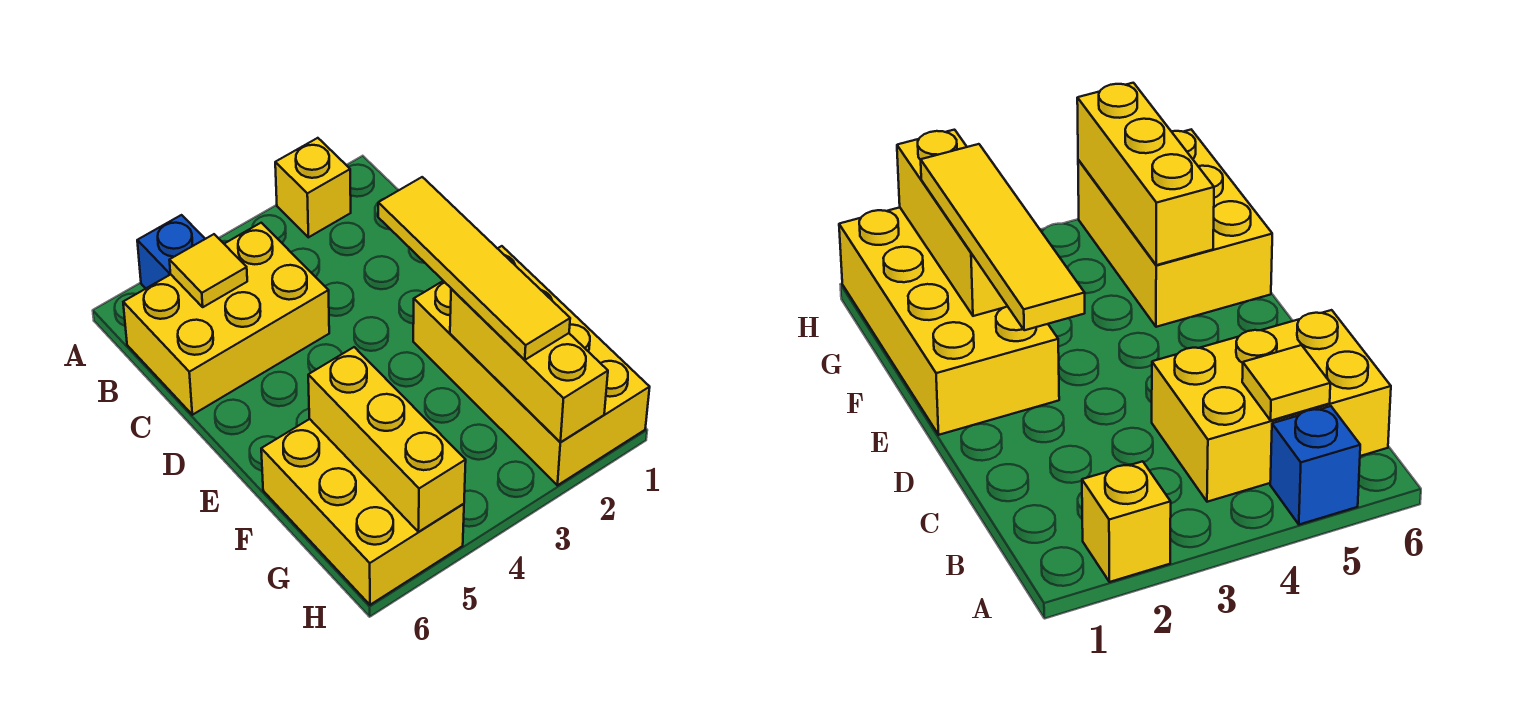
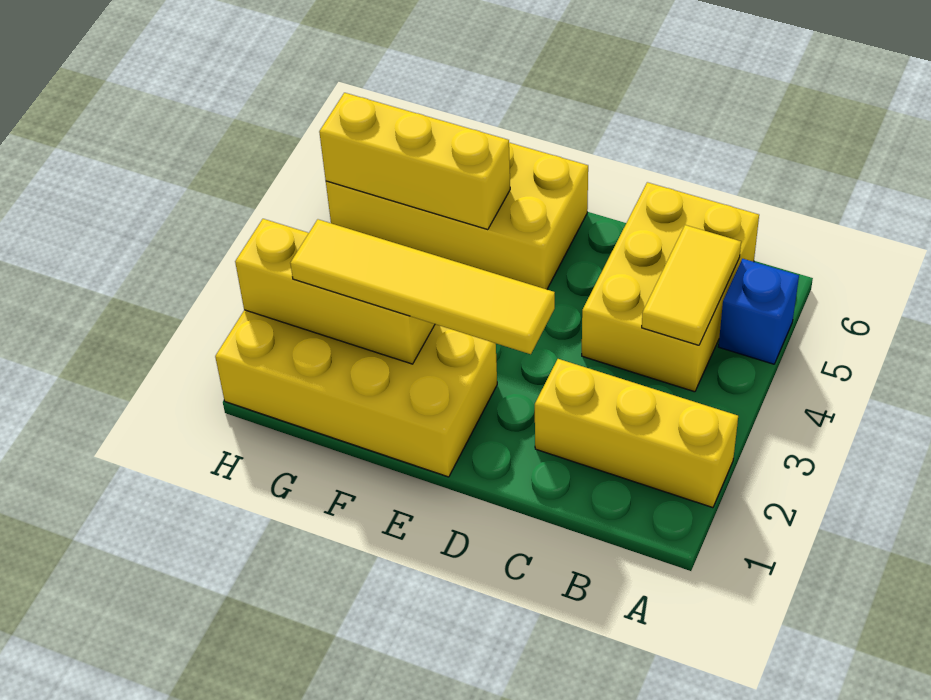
yellow brick A2 level 1 -> yellow brick A2:C2 level 1
yellow tile B5 level 2 -> yellow tile B4:B5 level 2
yellow brick F5:H6 level 1 -> yellow brick E5:H6 level 1

